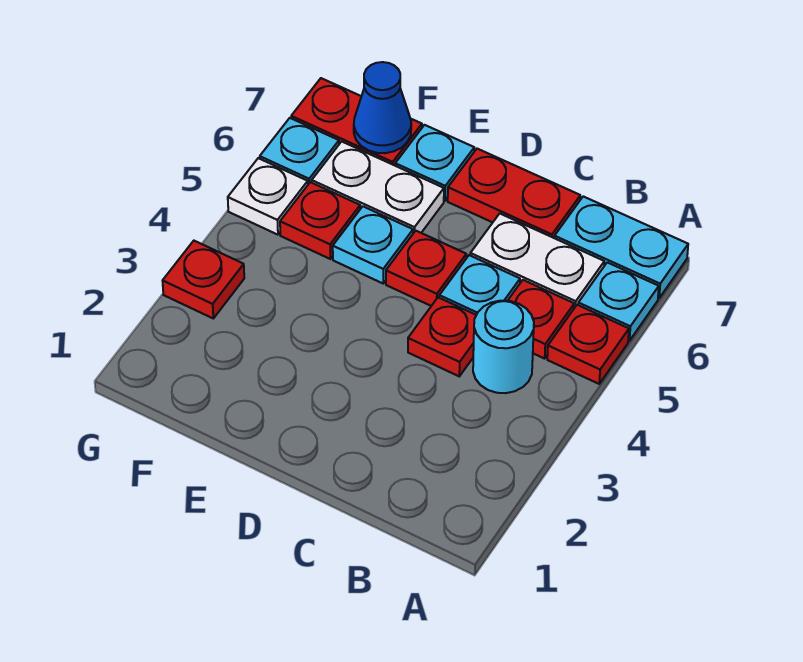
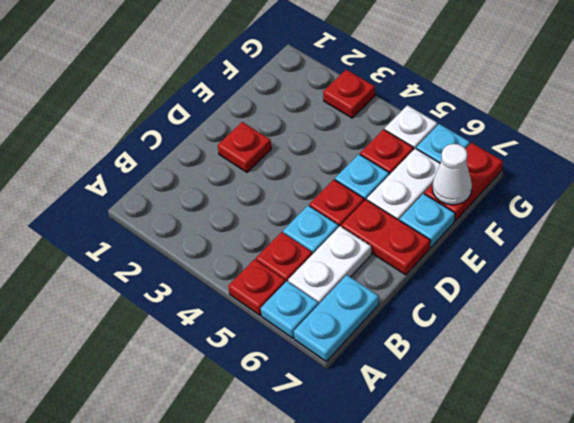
cyan round brick B4 level 1 -> none
red plate C4 level 1 -> red plate D2 level 1
red plate C7:D7 level 1 -> red plate D6:D7 level 1
blue cone F7 level 2 -> white cone F7 level 2

